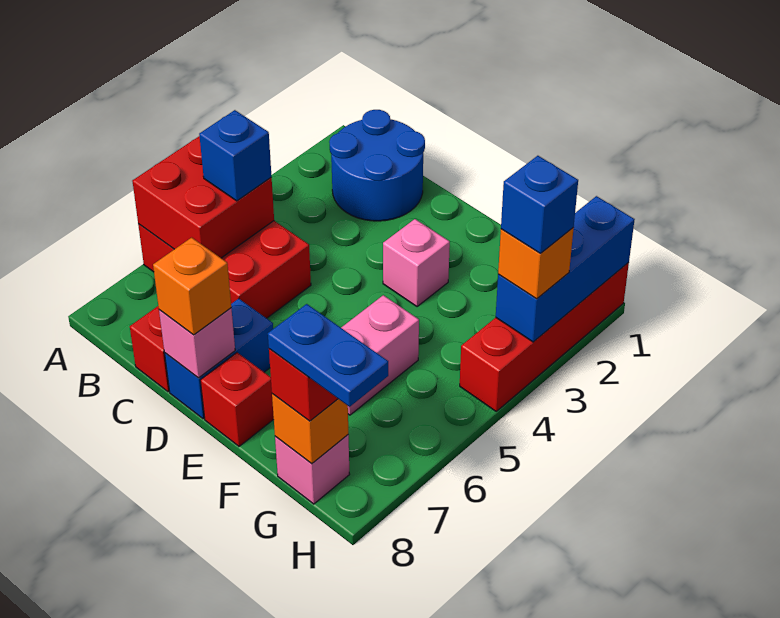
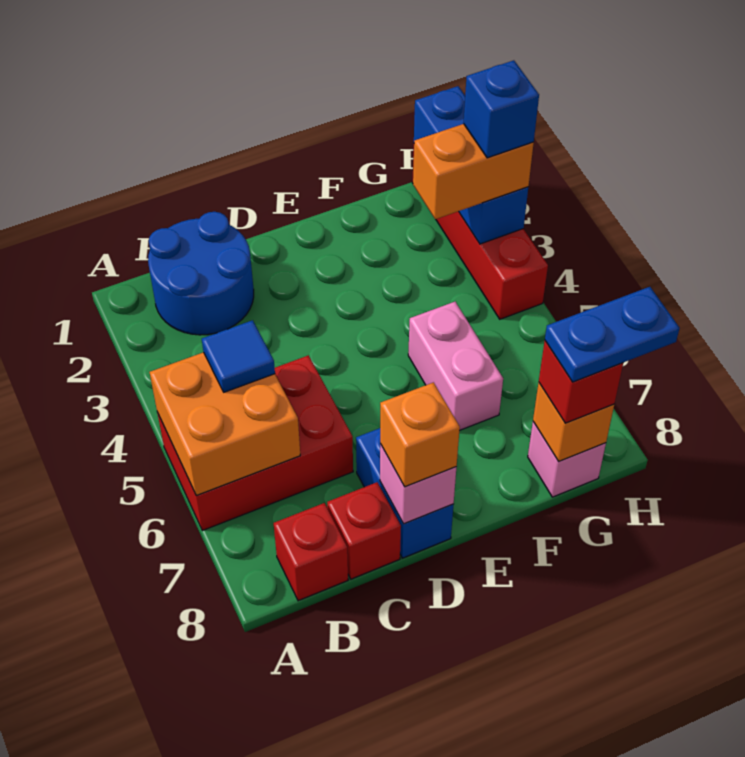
red brick A5:B6 level 2 -> orange brick A5:B6 level 2
blue brick B5 level 3 -> blue tile B5 level 3
pink brick E3 level 1 -> none
red brick E8 level 1 -> red brick B8 level 1
orange brick H3 level 3 -> orange brick G3:H3 level 3

